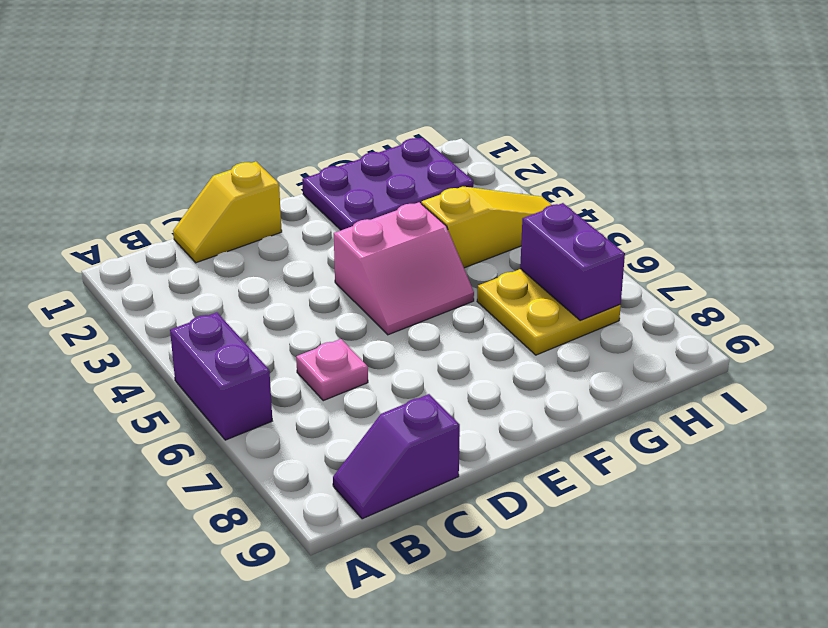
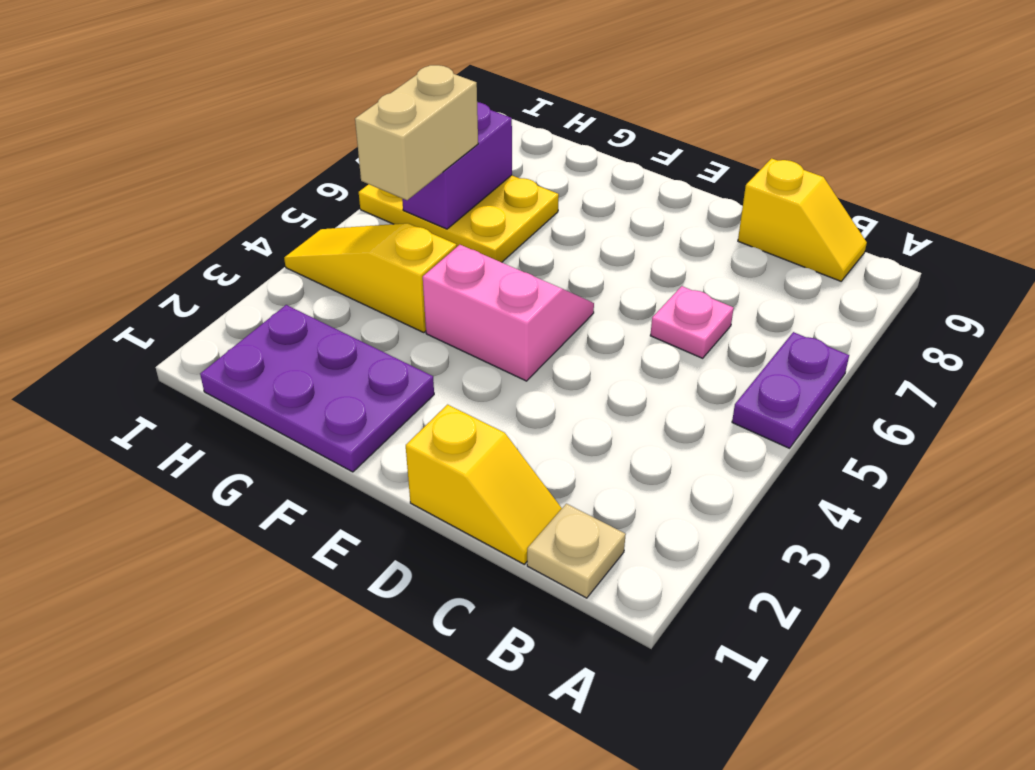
purple brick A5:A6 level 1 -> purple plate A5:A6 level 1
none -> tan plate B1 level 1
purple slope B9:C9 level 1 top C -> yellow slope B9:C9 level 1 top C
yellow plate G6:H7 level 1 -> yellow plate G6:I7 level 1
none -> tan brick H5:H6 level 3

